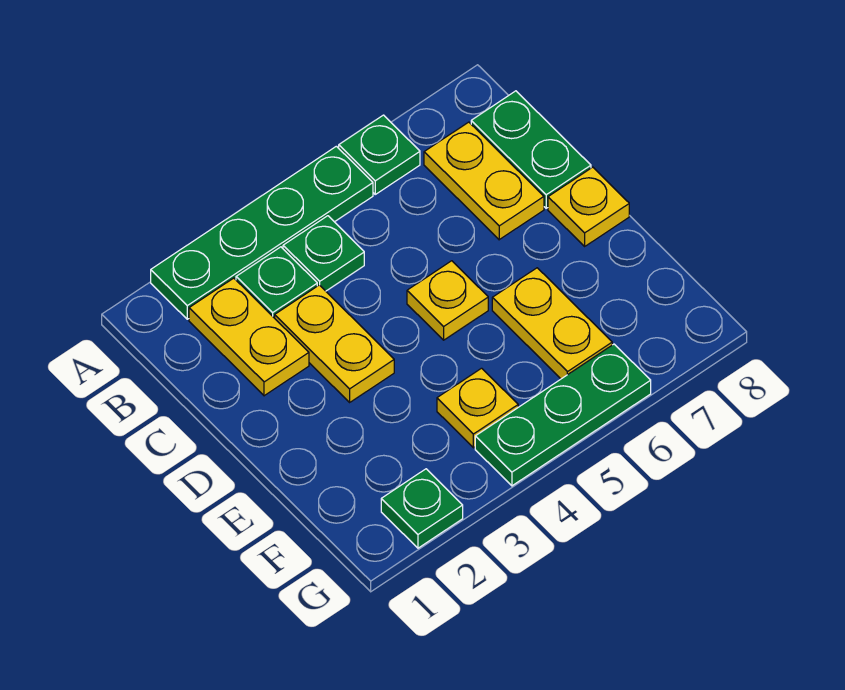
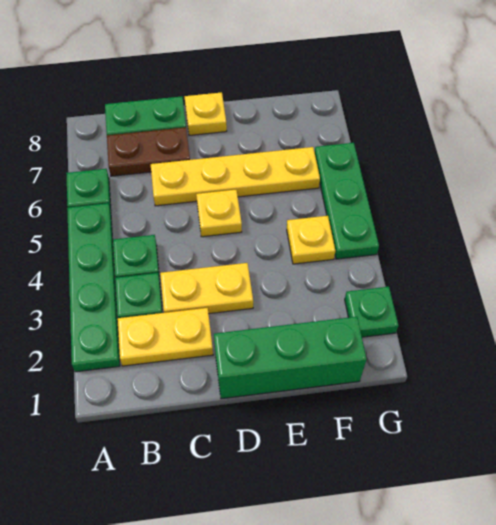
yellow plate B7:C7 level 1 -> brown plate B7:C7 level 1
none -> green brick D1:F1 level 1
yellow plate E6:F6 level 1 -> yellow plate C6:F6 level 1

